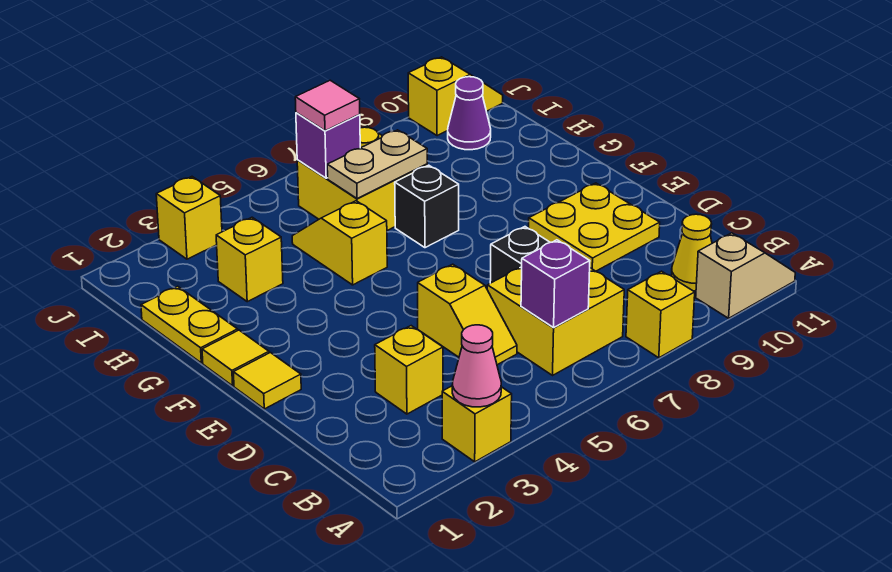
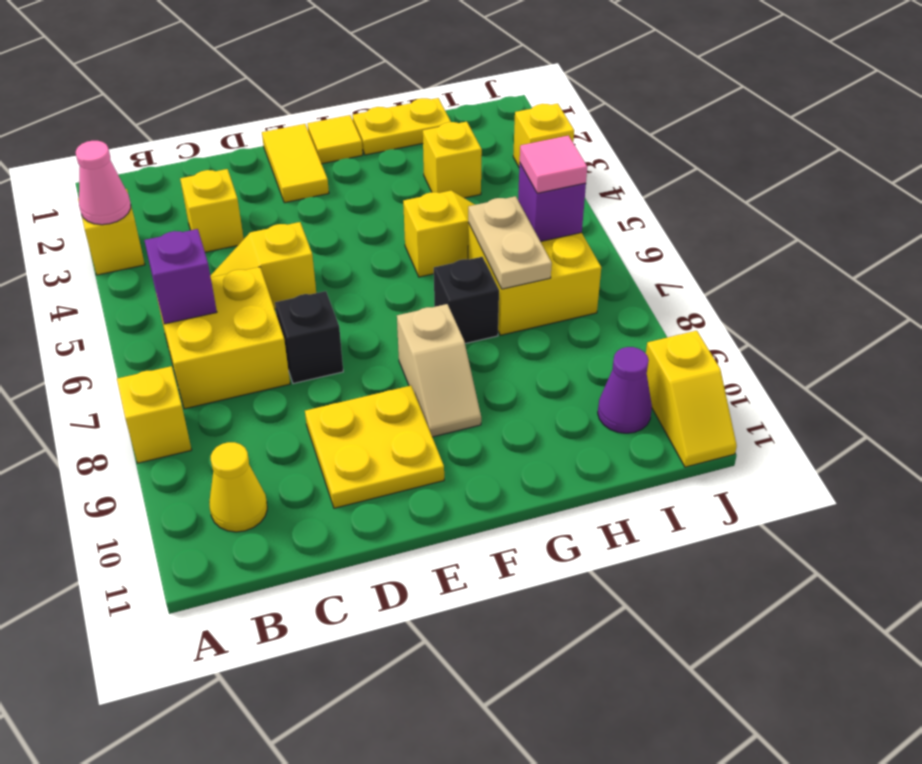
tan slope A10:A11 level 1 top 10 -> tan slope F8:F9 level 1 top 8
yellow tile E1 level 1 -> yellow tile E1:E2 level 1

